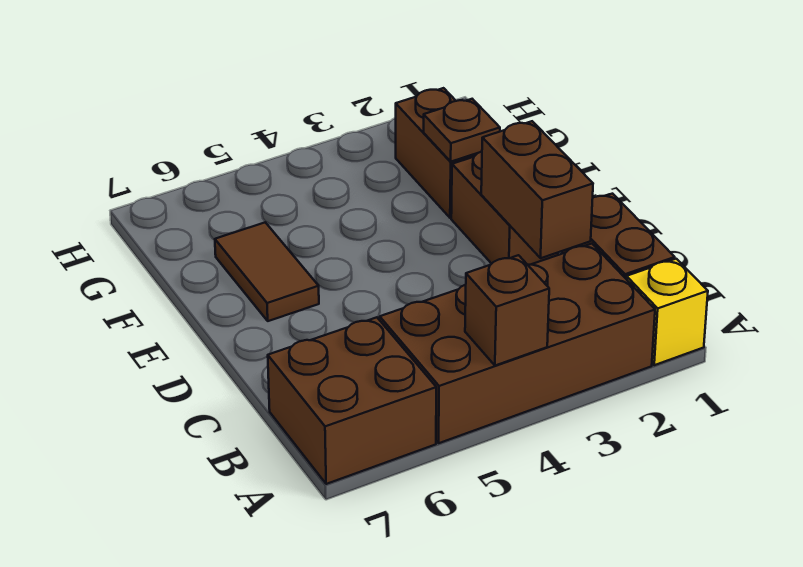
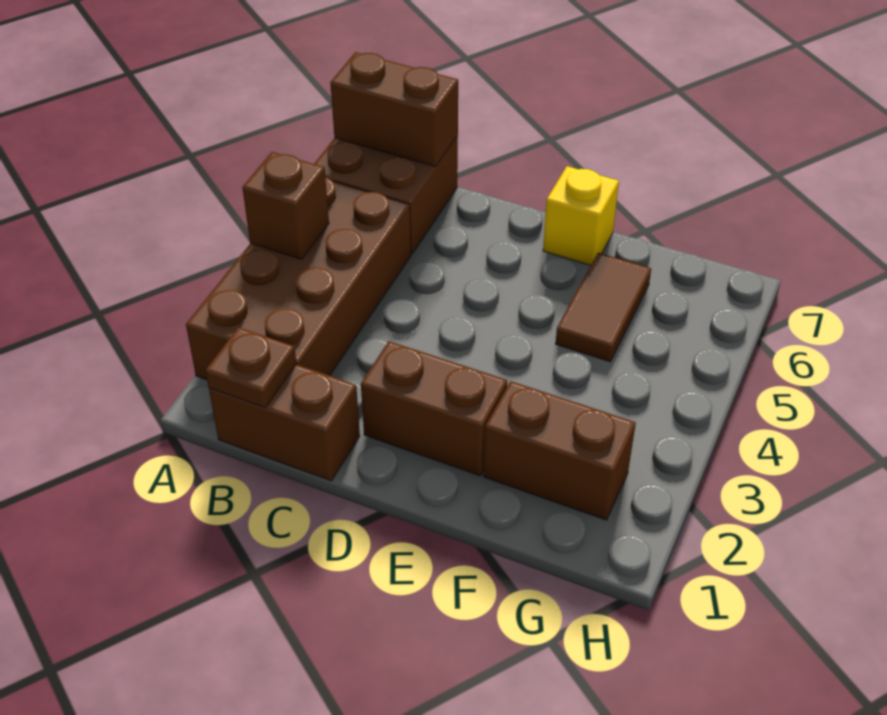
yellow brick A1 level 1 -> yellow brick E7 level 1
brown brick C2:D2 level 2 -> brown brick A7:B7 level 2
brown tile E6:F6 level 1 -> brown tile F5:F6 level 1
brown plate F2 level 2 -> brown plate B1 level 2

